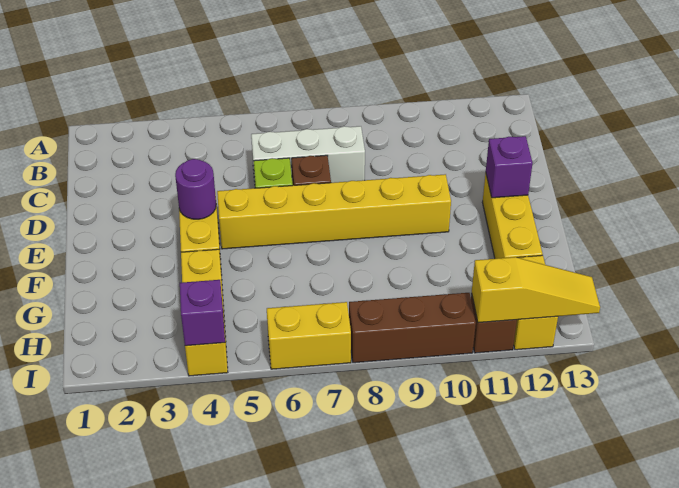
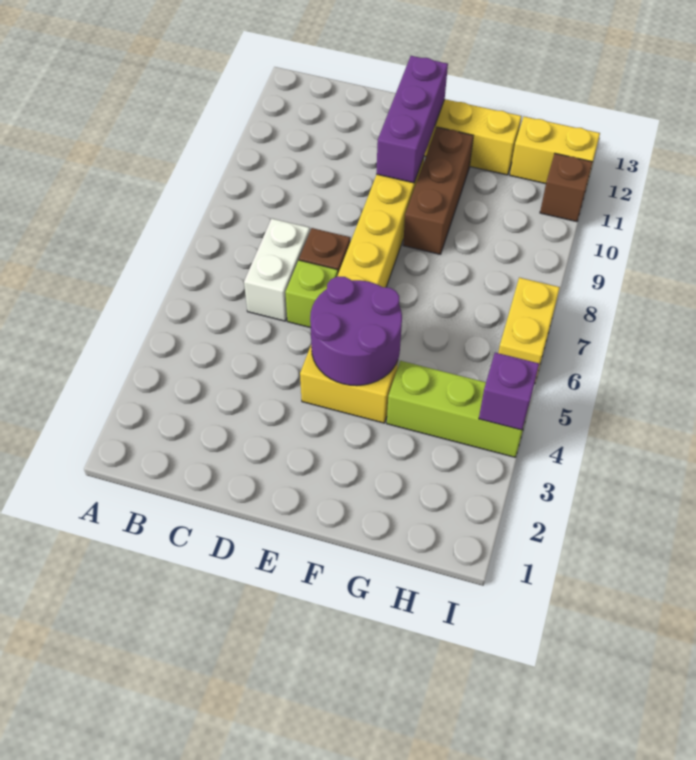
white brick C6:C8 level 1 -> white brick C6:C7 level 1
purple round brick E4 level 2 -> purple round brick E4:F5 level 2
purple brick E12 level 2 -> purple brick E10:E12 level 2
yellow brick G4:I4 level 1 -> lime brick G4:I4 level 1
brown brick I8:I10 level 1 -> brown brick F9:F11 level 1
yellow slope I11:I13 level 2 top 11 -> none

